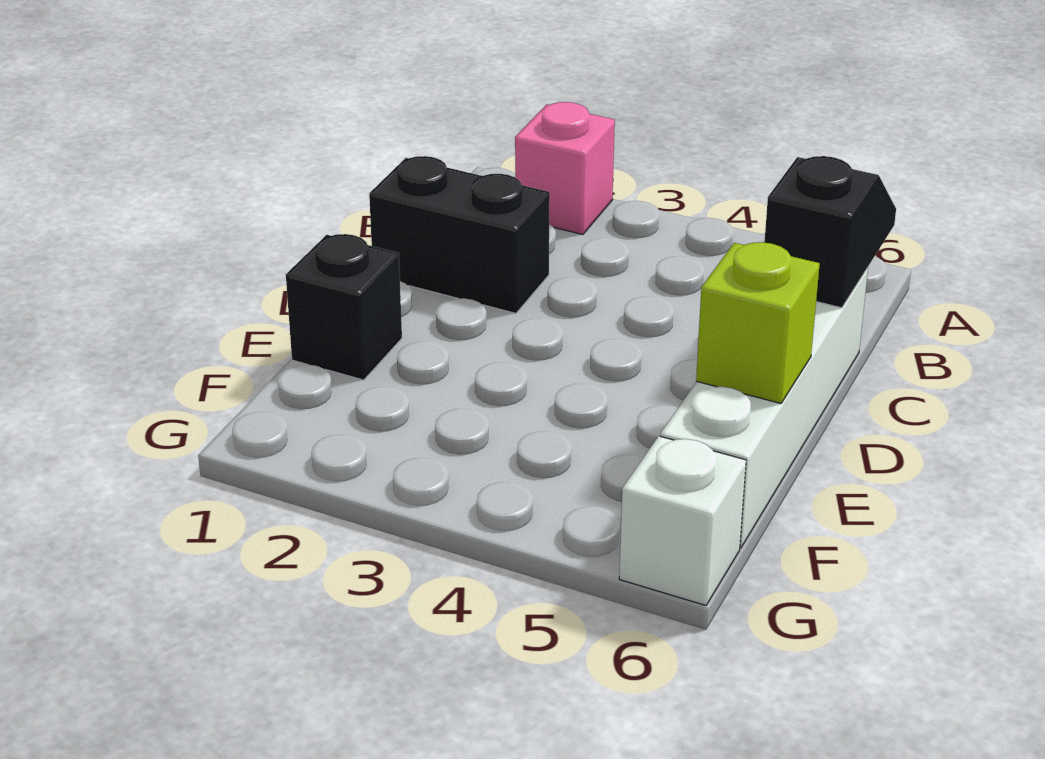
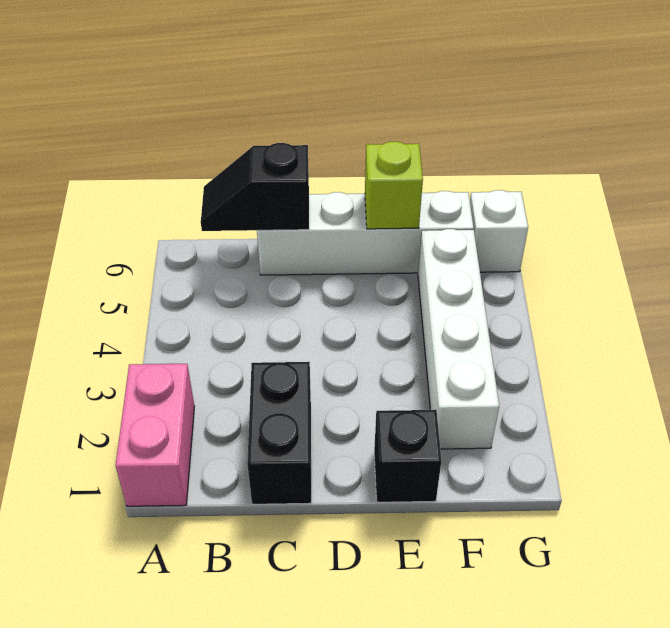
pink brick A2 level 1 -> pink brick A1:A2 level 1
none -> white brick F2:F5 level 1

